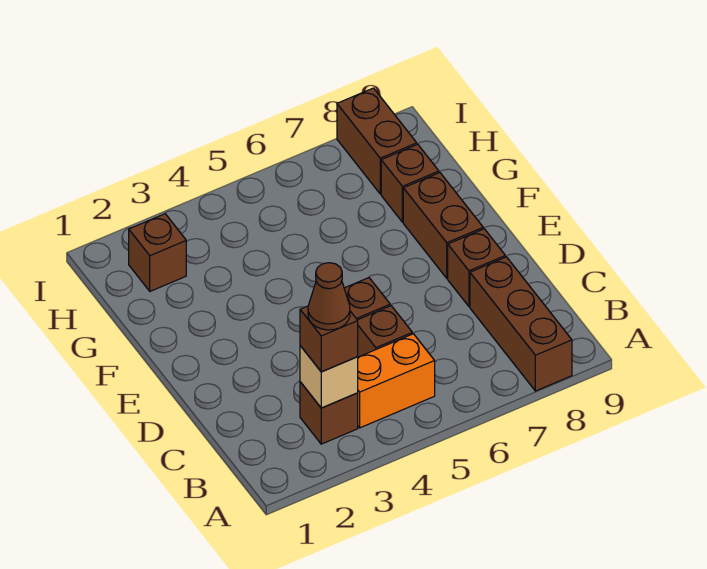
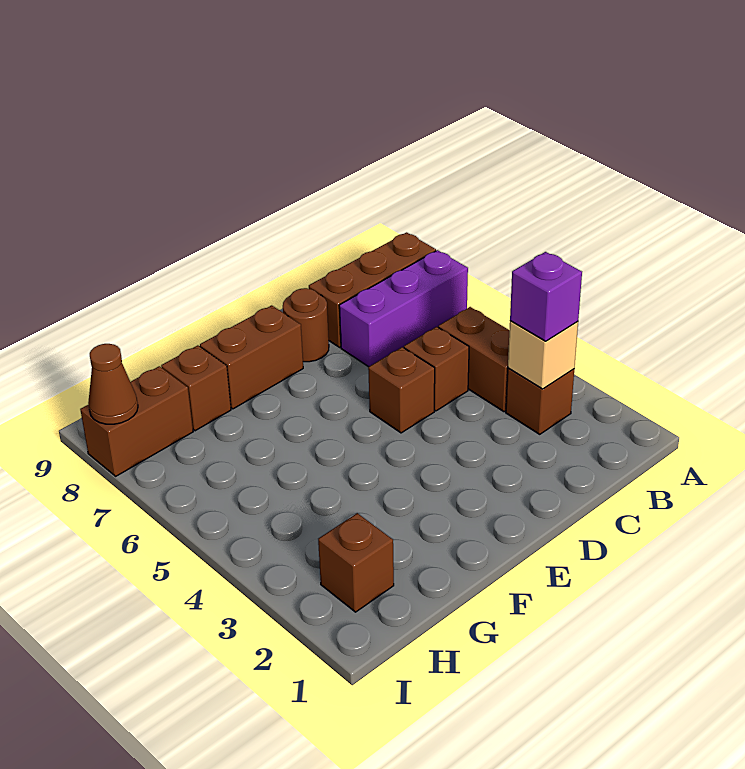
none -> purple brick A7:C7 level 1
brown brick B3 level 3 -> purple brick B3 level 3
brown cone B3 level 4 -> brown cone I8 level 2
orange brick B4:B5 level 1 -> brown brick B4:B5 level 1
brown brick D8 level 1 -> brown round brick D8 level 1

